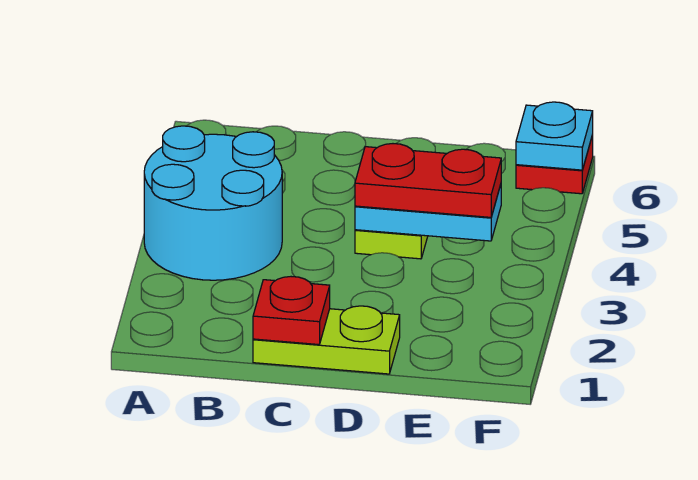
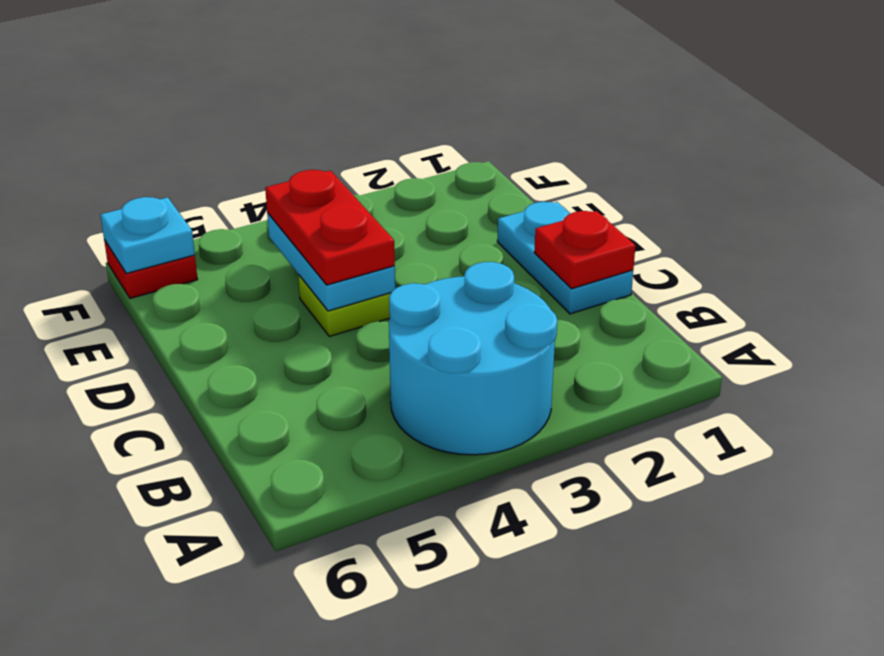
lime plate C1:D1 level 1 -> cyan plate C1:D1 level 1

